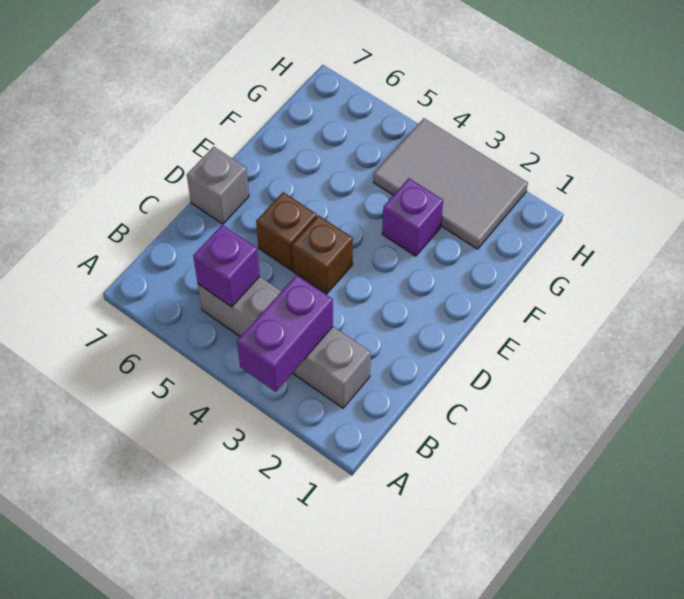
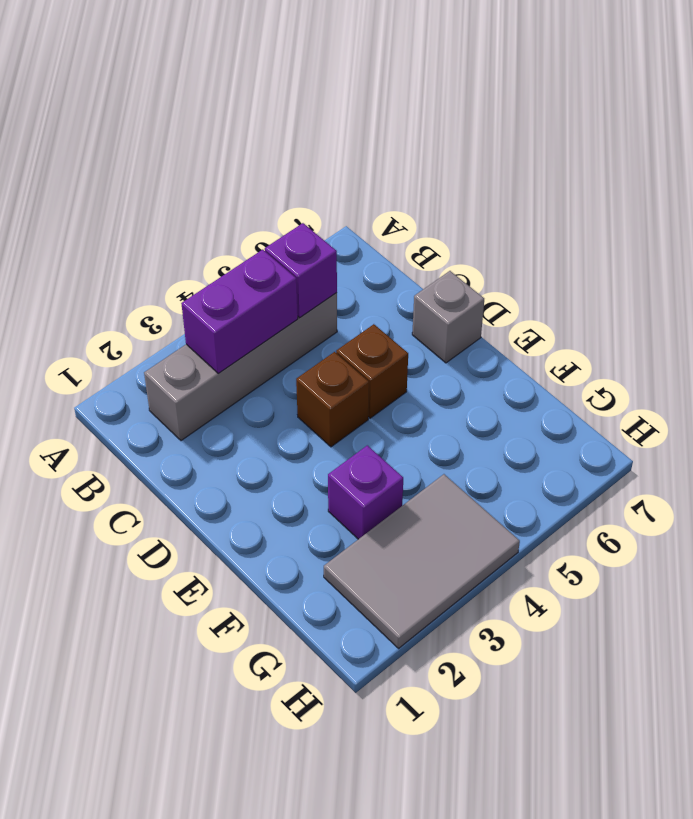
purple brick A3:B3 level 2 -> purple brick B3:B4 level 2

